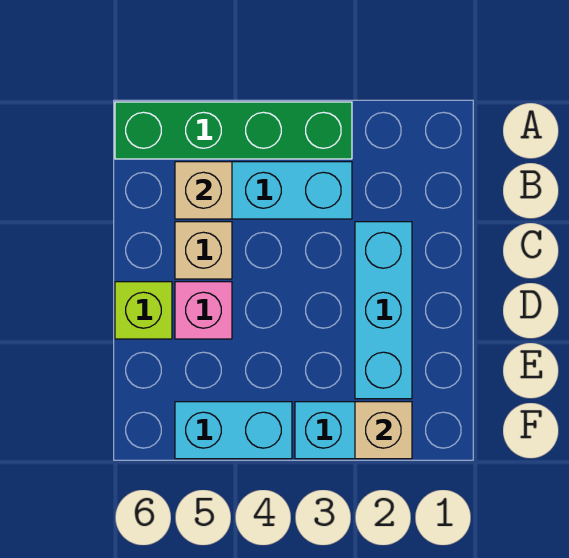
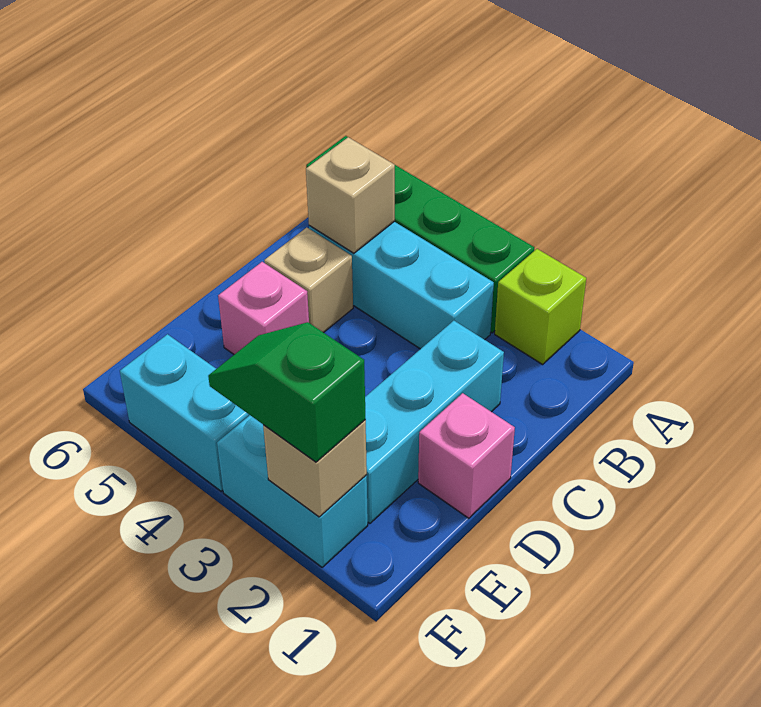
none -> pink brick D1 level 1
lime brick D6 level 1 -> lime brick A2 level 1
none -> green slope F2:F3 level 3 top 2

